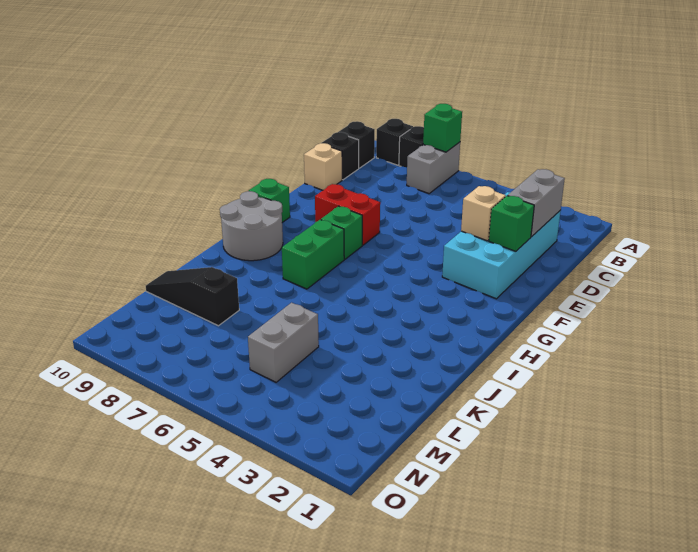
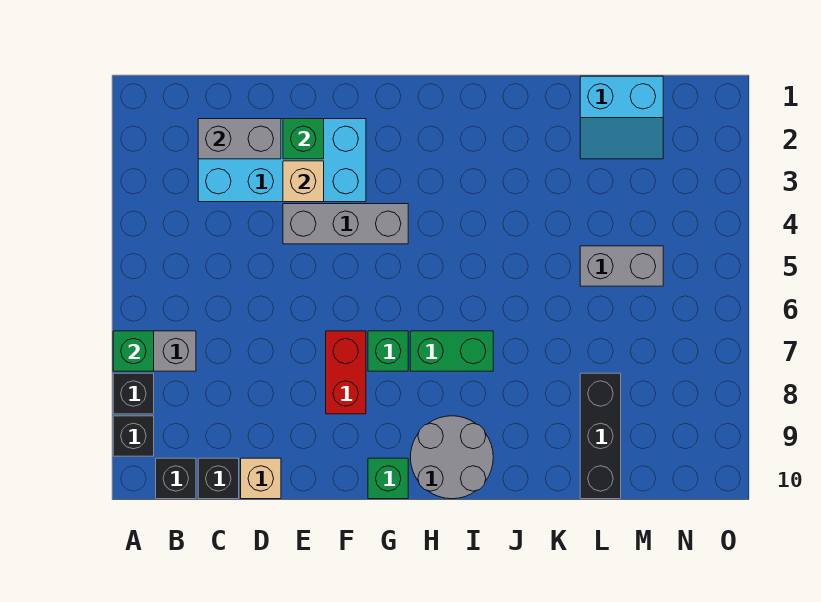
none -> grey brick E4:G4 level 1
none -> cyan slope L1:M2 level 1 top 1
black slope L8:L10 level 1 top 8 -> black brick L8:L10 level 1

